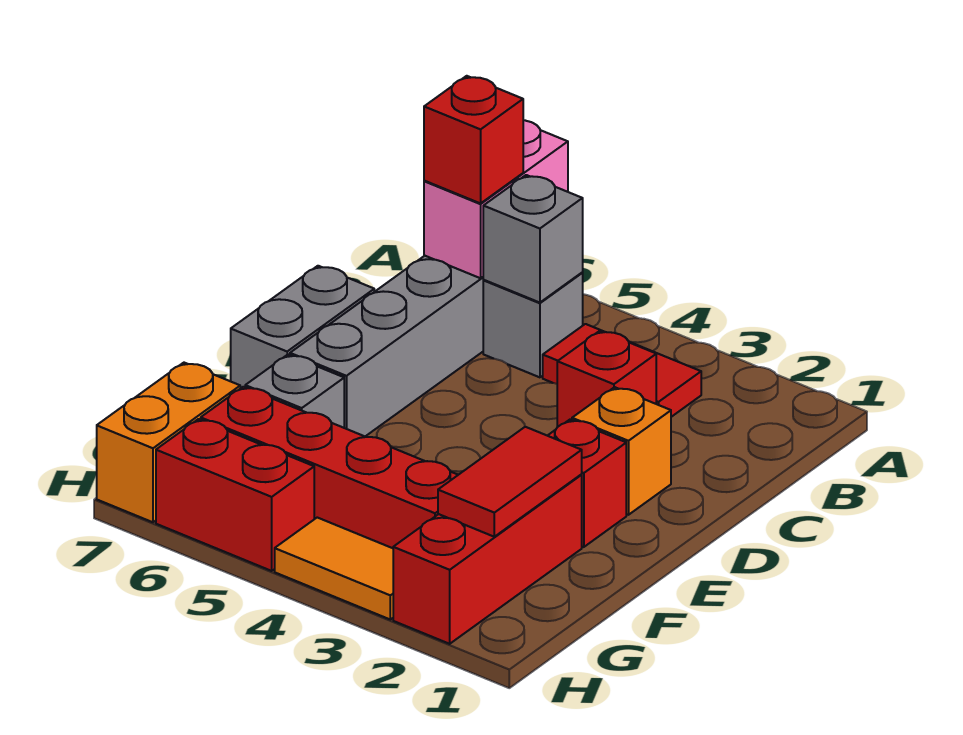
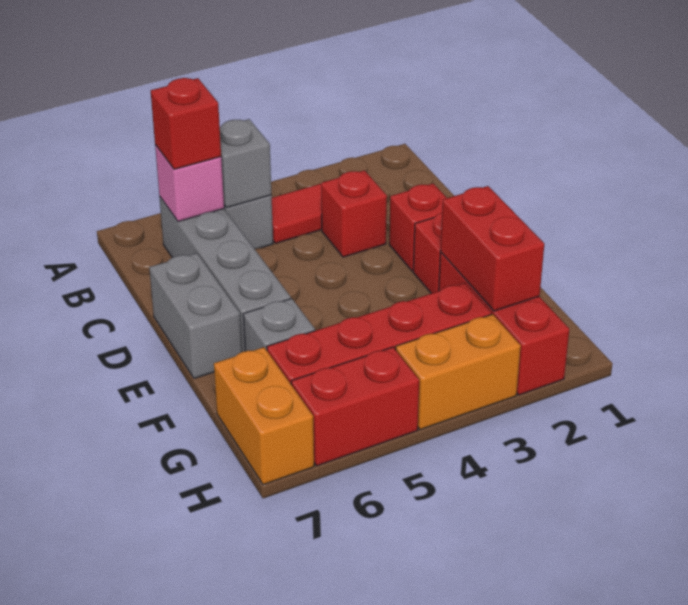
pink brick A6:B6 level 2 -> pink brick B6 level 2
orange brick D2 level 1 -> red brick D2 level 1
red tile F2:G2 level 2 -> red brick F2:G2 level 2
orange tile H3:H4 level 1 -> orange brick H3:H4 level 1

